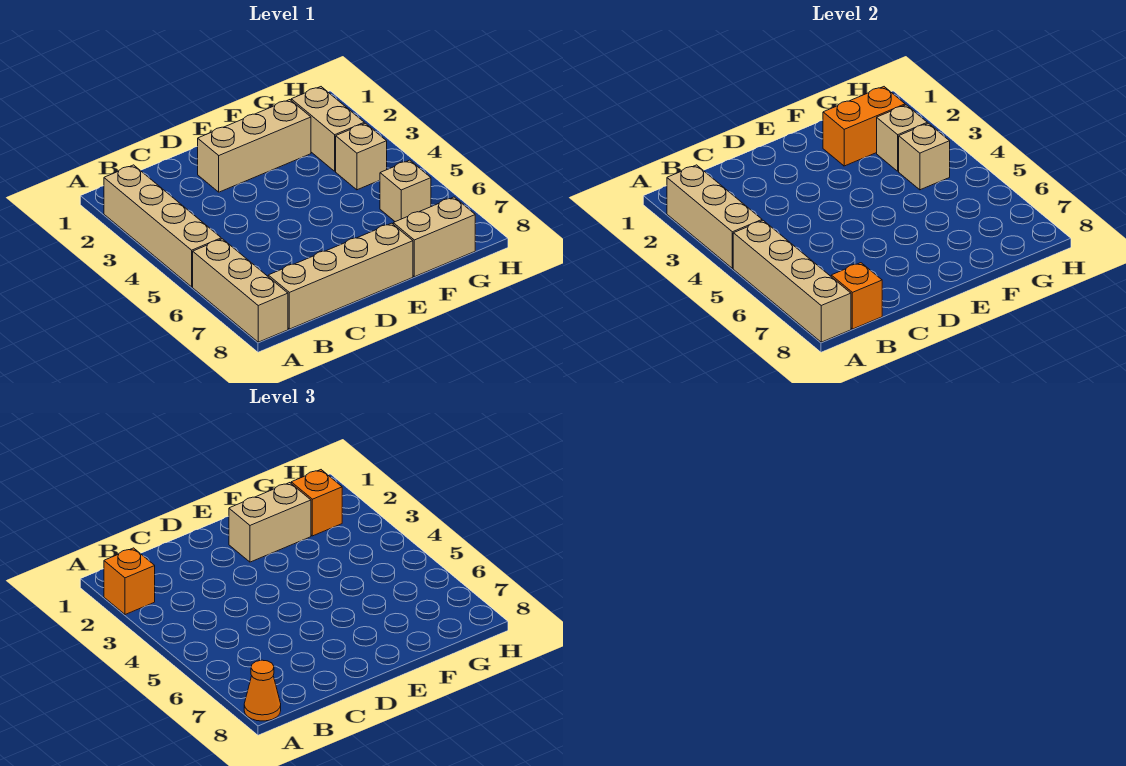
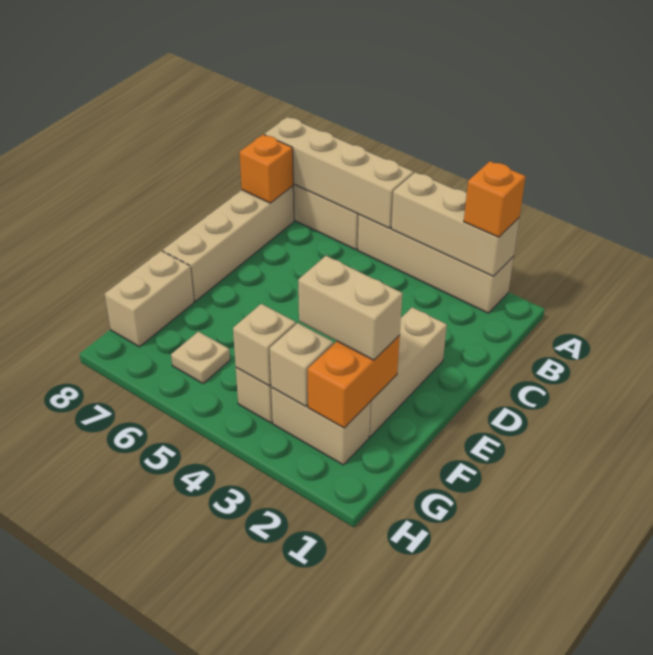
orange cone A8 level 3 -> none
tan brick E2:F2 level 3 -> tan brick F2:F3 level 3
orange brick G2 level 3 -> none
tan brick G6 level 1 -> tan plate G6 level 1

